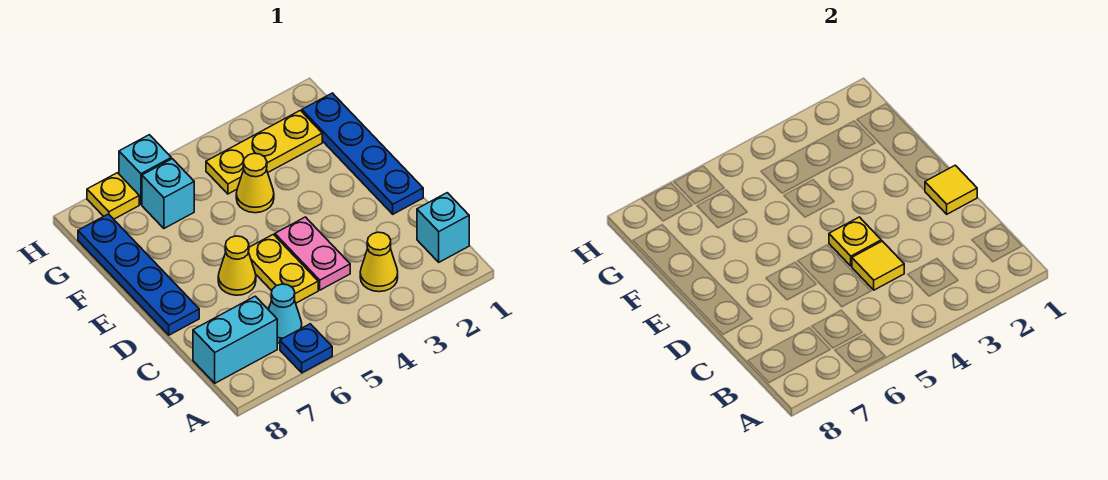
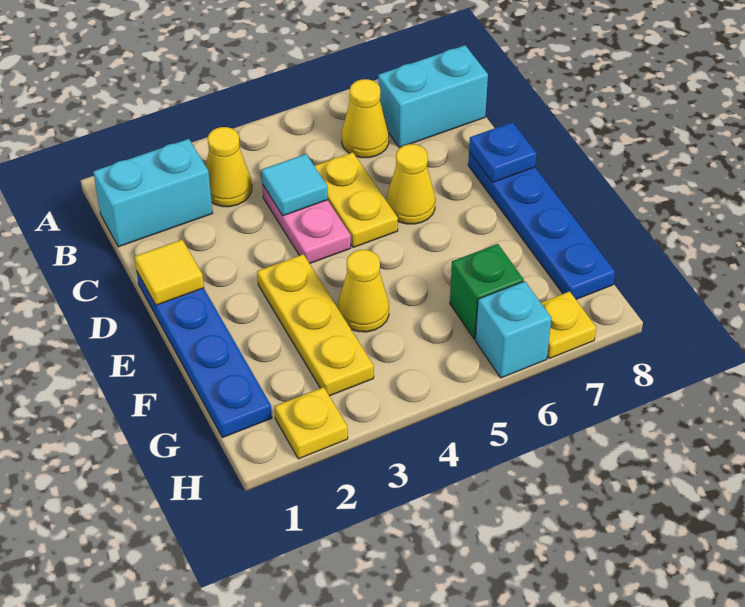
blue plate A6 level 1 -> blue plate D8 level 2
cyan brick B1 level 1 -> cyan brick B1:B2 level 1
cyan cone B6 level 1 -> yellow cone B6 level 1
yellow tile C4 level 2 -> cyan tile C4 level 2
yellow plate D4 level 2 -> yellow plate H2 level 1
yellow plate G2:G4 level 1 -> yellow plate E3:G3 level 1
cyan brick G6 level 1 -> green brick G6 level 1

